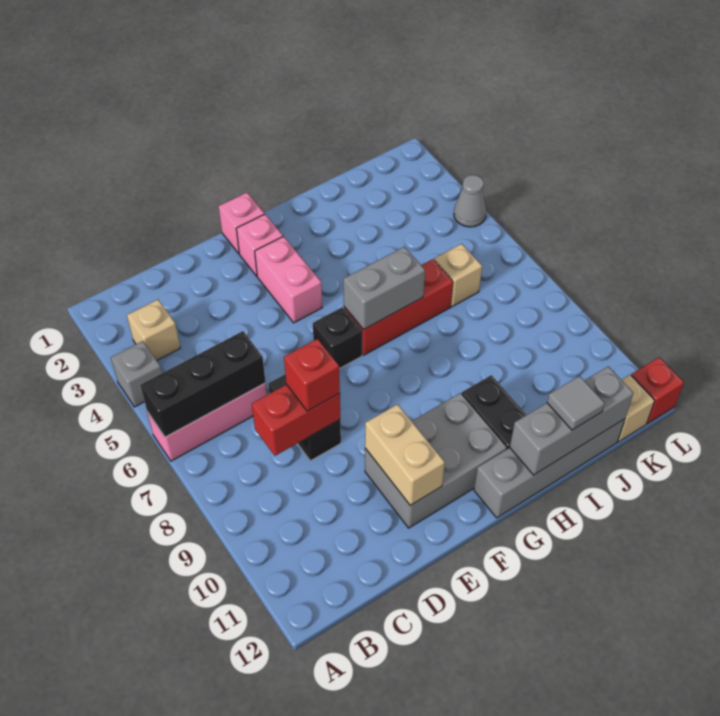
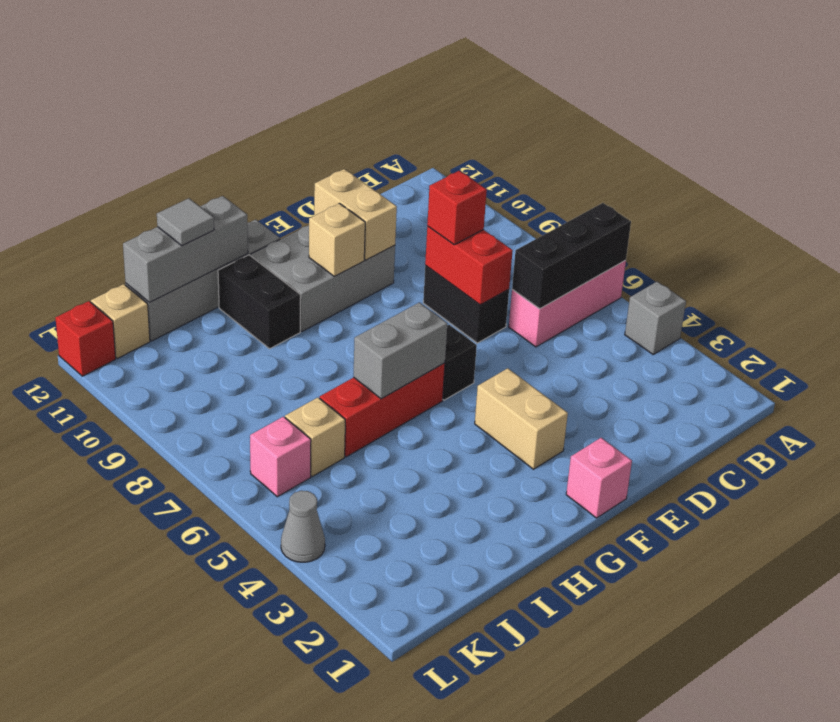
tan brick B3 level 1 -> tan brick F10 level 2
red brick C8:D8 level 2 -> red brick D7:D8 level 2
pink brick F2 level 1 -> pink brick K6 level 1
pink brick F3:F4 level 1 -> tan brick F3:F4 level 1

